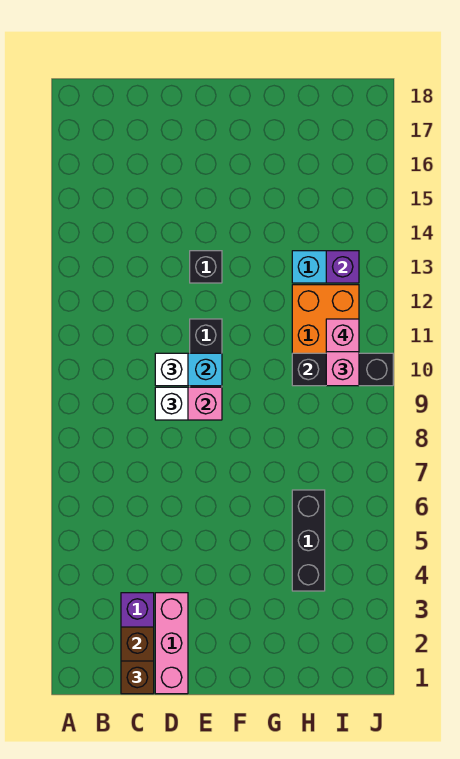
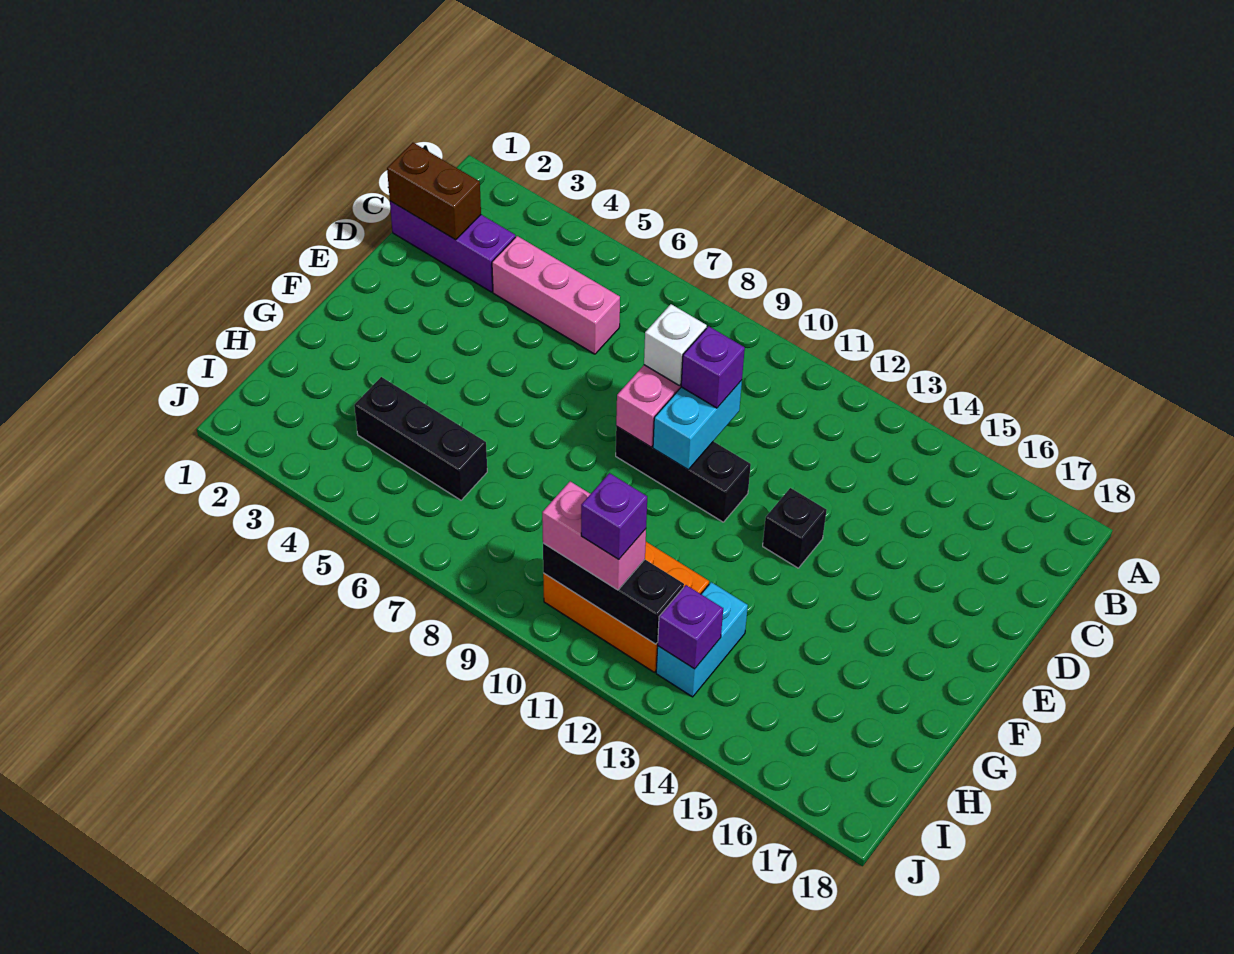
brown brick C1 level 3 -> none
pink brick D1:D3 level 1 -> pink brick C4:C6 level 1
white brick D10 level 3 -> purple brick D10 level 3
black brick H10:J10 level 2 -> black brick I10:I12 level 2
pink brick I11 level 4 -> purple brick I11 level 4

